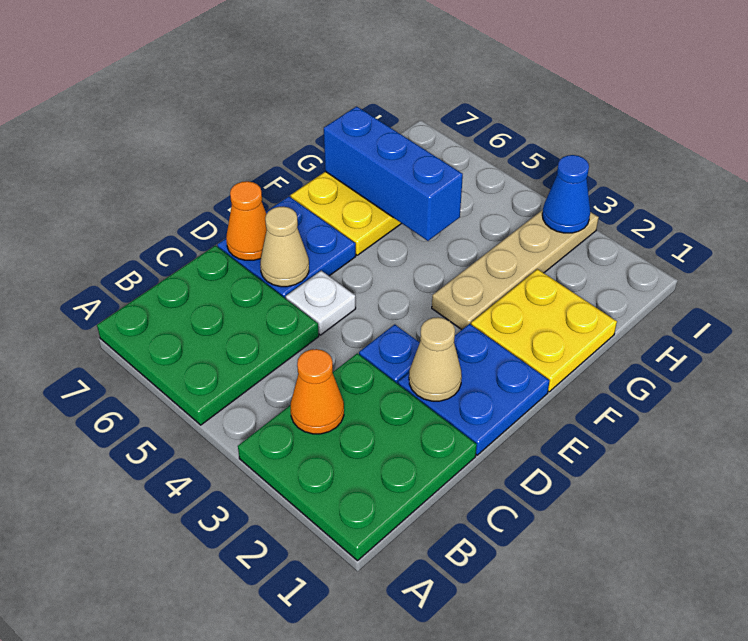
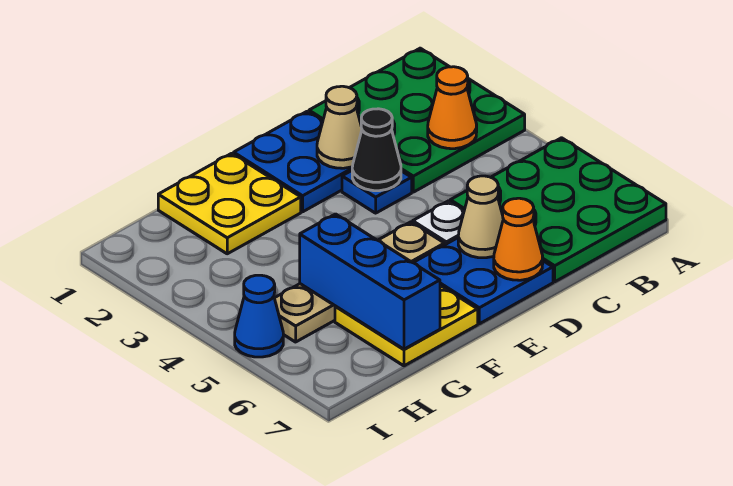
none -> black cone D3 level 2
tan plate F3:I3 level 1 -> tan plate E5:H5 level 1
blue cone I3 level 2 -> blue cone I5 level 1

